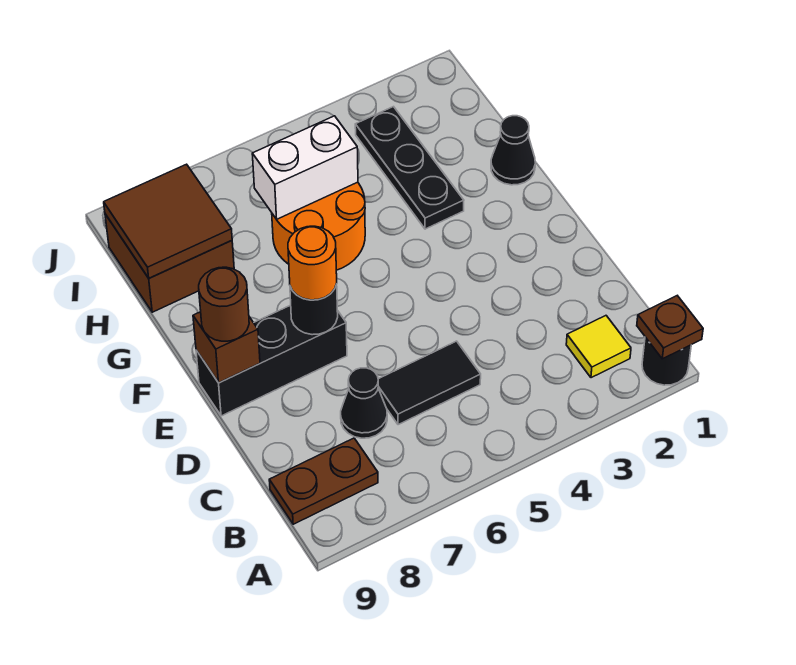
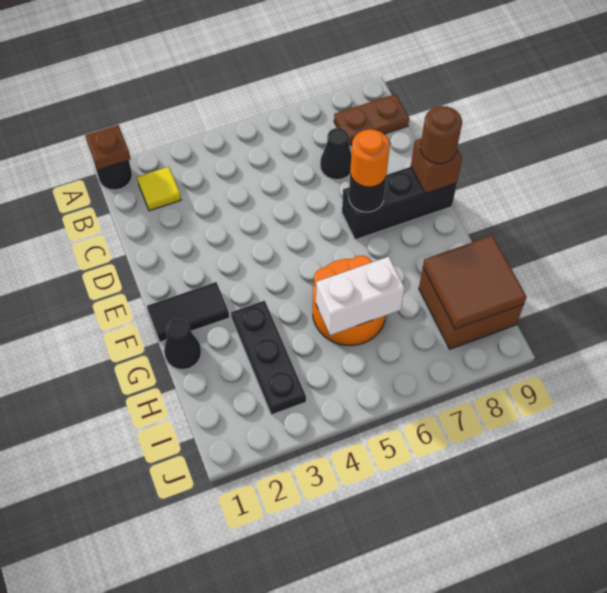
black tile C5:C6 level 1 -> black tile F1:F2 level 1

